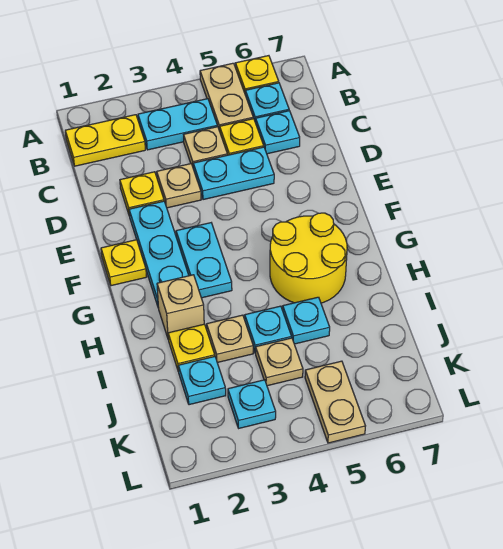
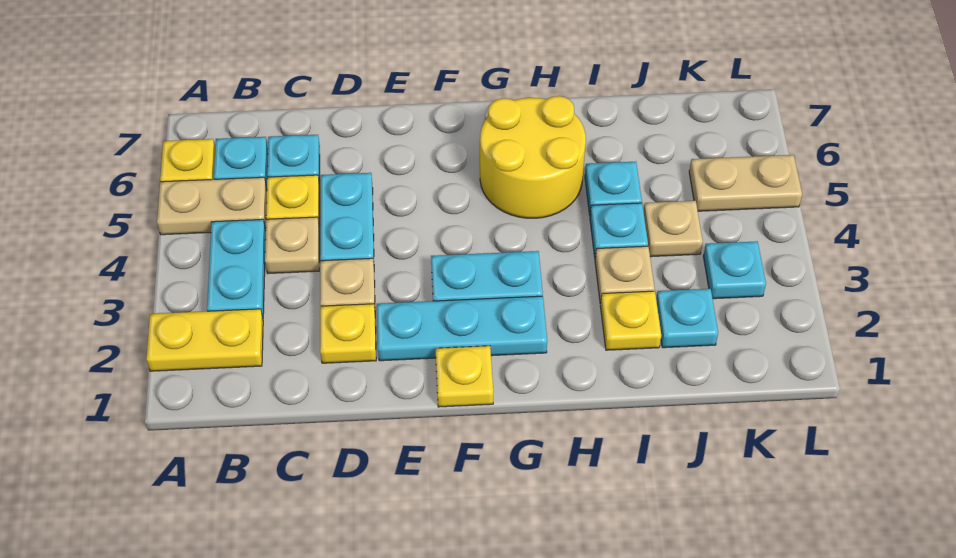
yellow plate B1:B2 level 1 -> yellow plate A2:B2 level 1
tan brick H2 level 1 -> none

